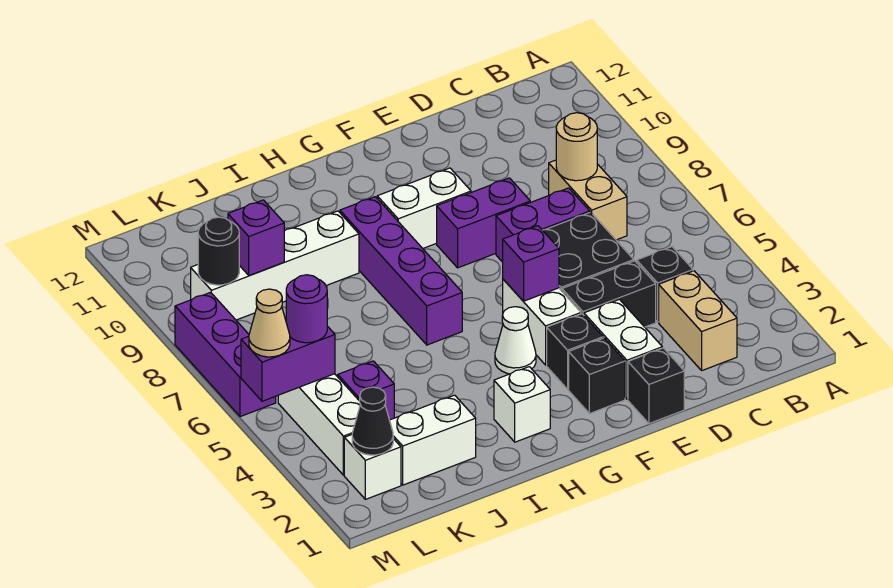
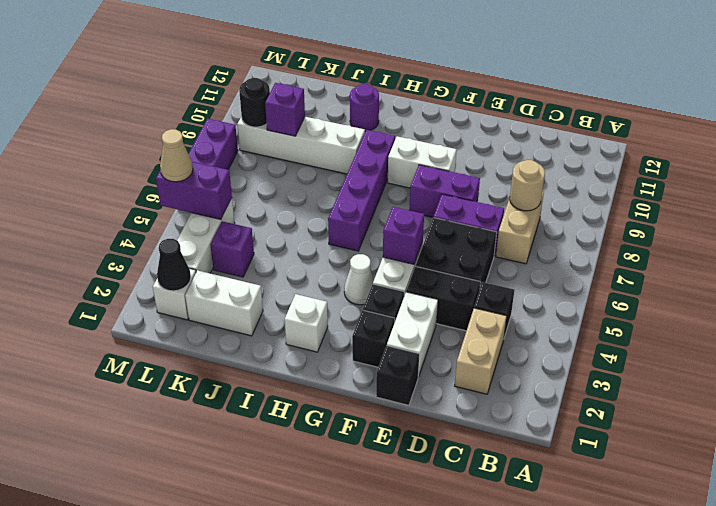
purple round brick L5 level 3 -> purple round brick I11 level 1

